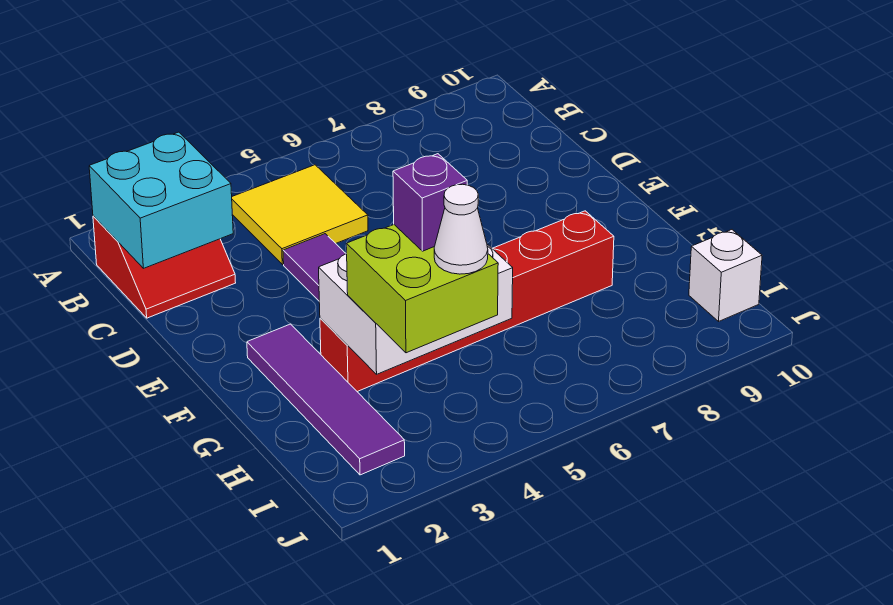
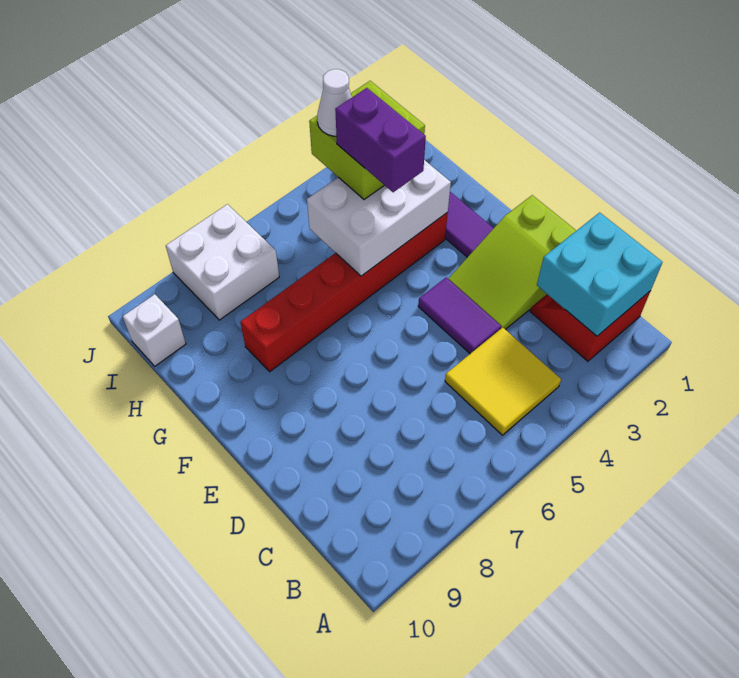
none -> lime slope D1:E3 level 1 top 1
purple brick H4 level 4 -> purple brick G4:H4 level 4
none -> white brick I7:J8 level 1

